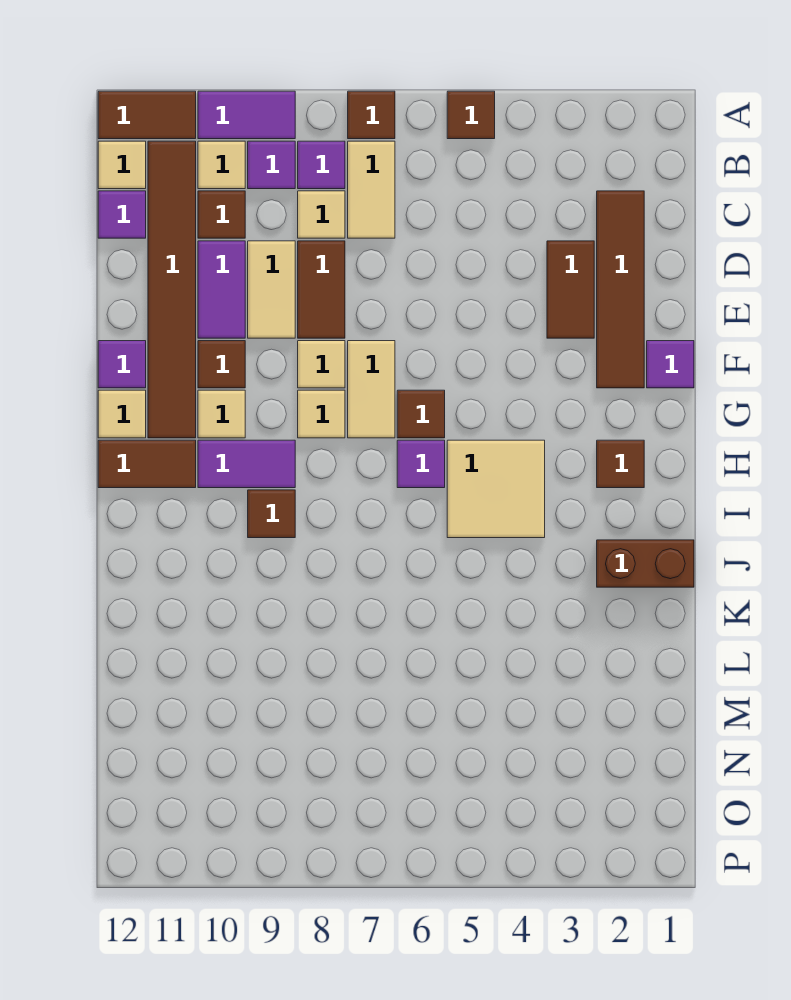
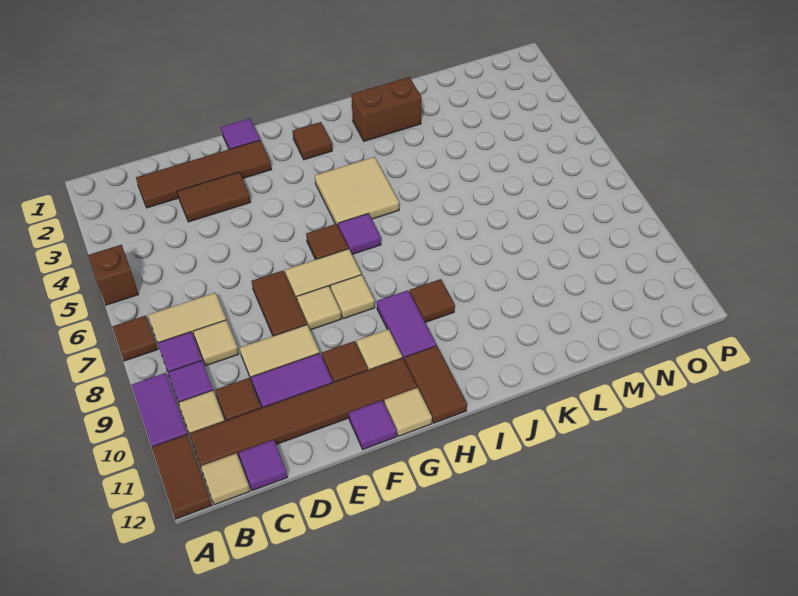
brown tile A5 level 1 -> brown brick A5 level 1
brown tile D8:E8 level 1 -> brown tile E7:E8 level 1
brown brick J1:J2 level 1 -> brown brick J2:K2 level 1

